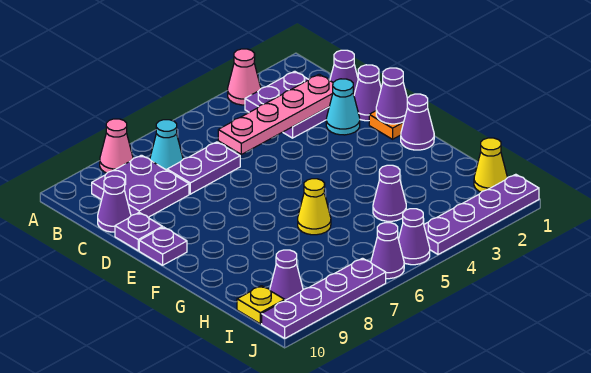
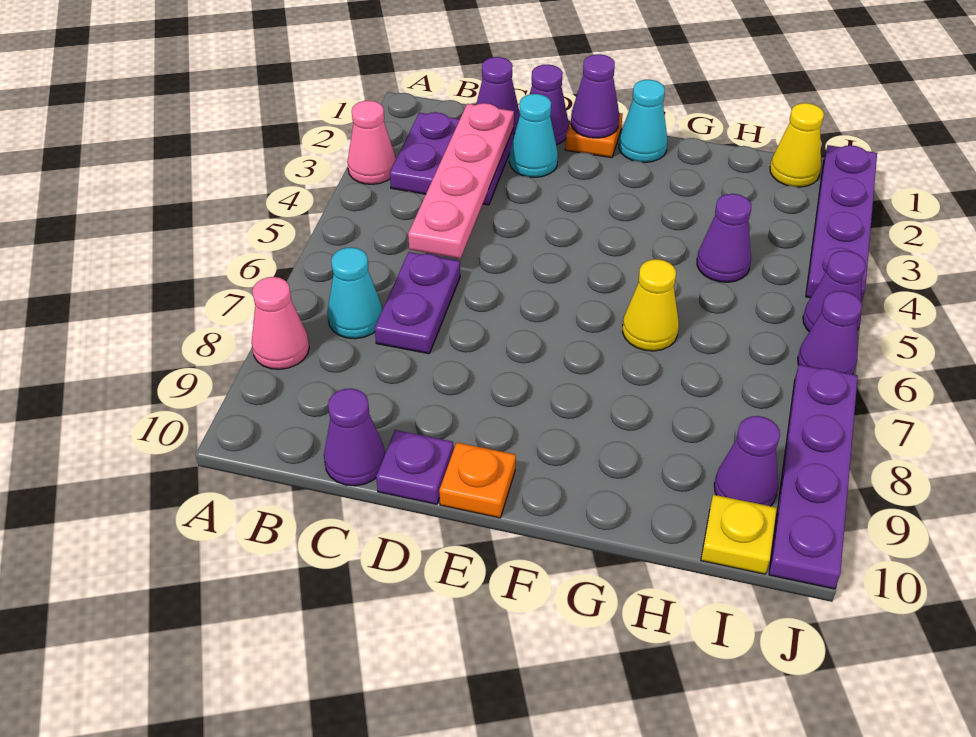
purple plate B8:C9 level 1 -> none
purple plate E10 level 1 -> orange plate E10 level 1
purple cone F1 level 1 -> cyan cone F1 level 1

